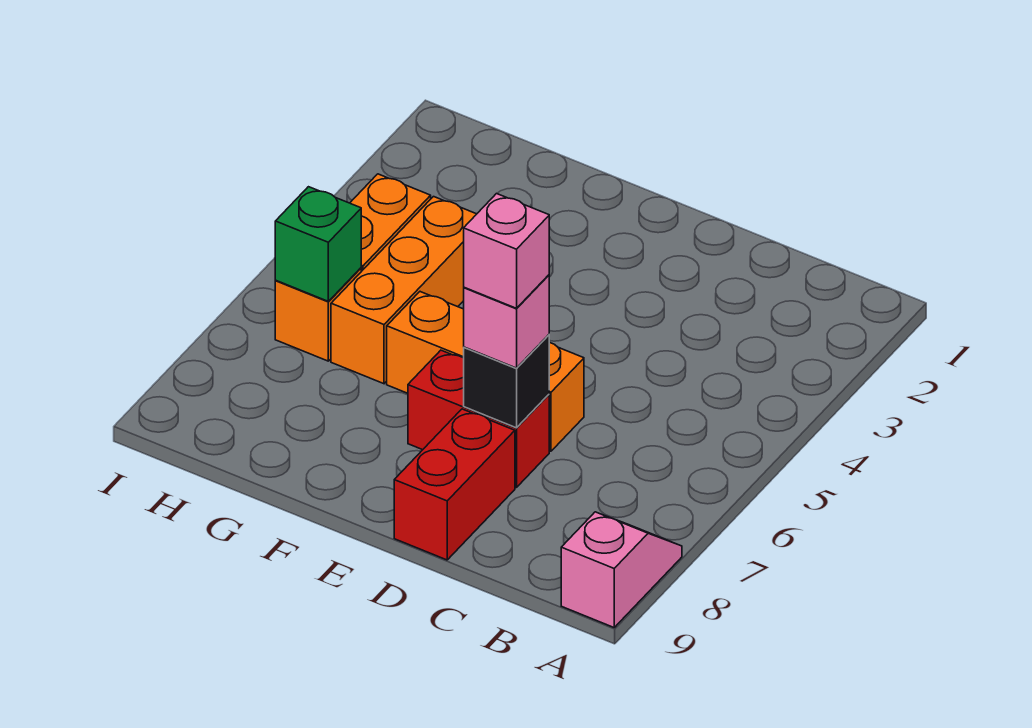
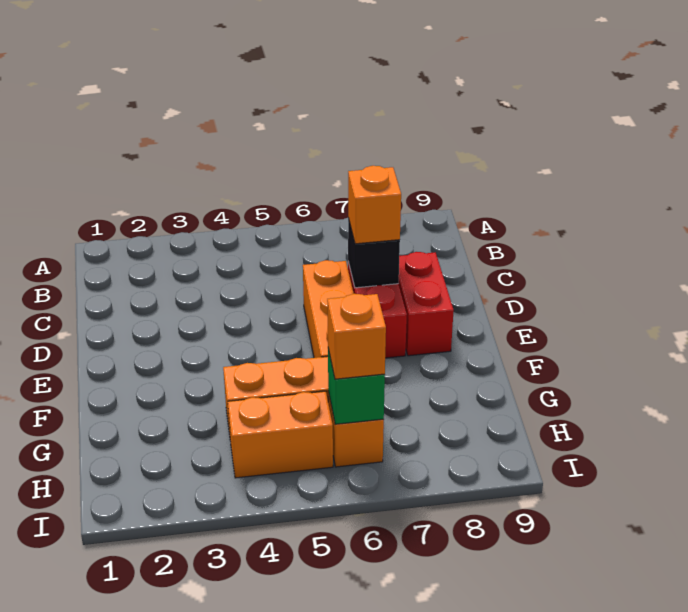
pink slope A8:A9 level 1 top 9 -> none
pink brick D7 level 3 -> orange brick D7 level 3
pink brick D7 level 4 -> none
red brick D8:D9 level 1 -> red brick D8:E8 level 1
none -> orange brick H6 level 3

